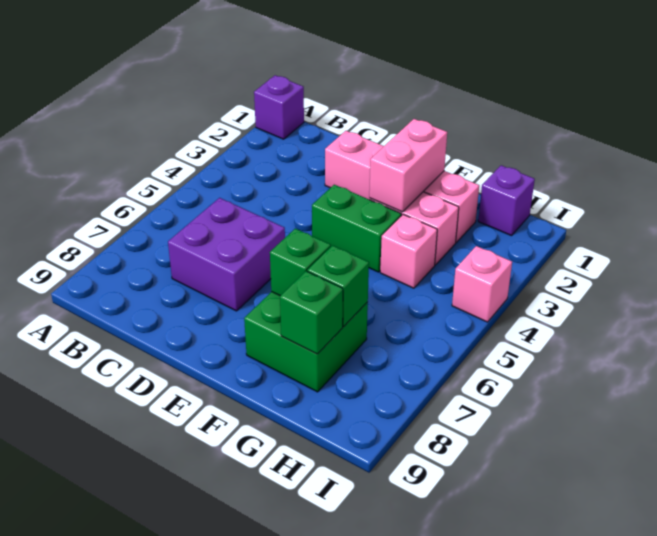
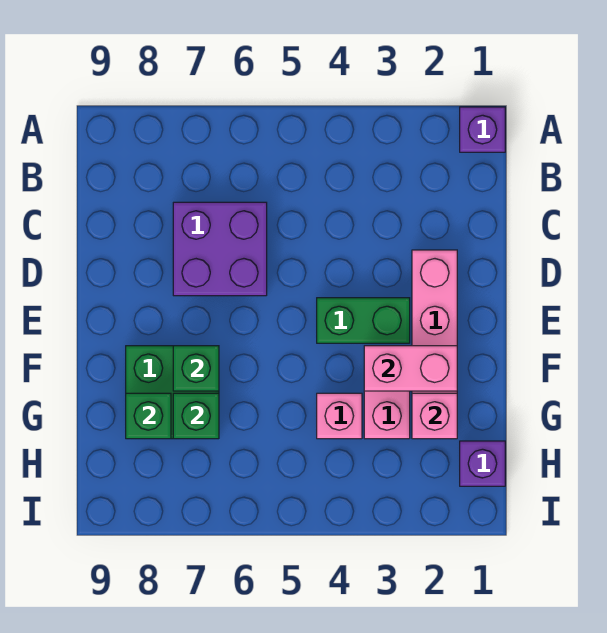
green brick E4:F4 level 1 -> green brick E3:E4 level 1
pink brick I4 level 1 -> pink brick G2 level 2

